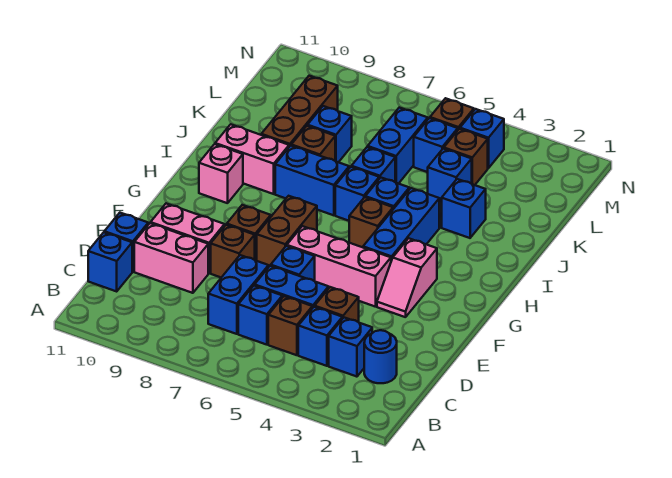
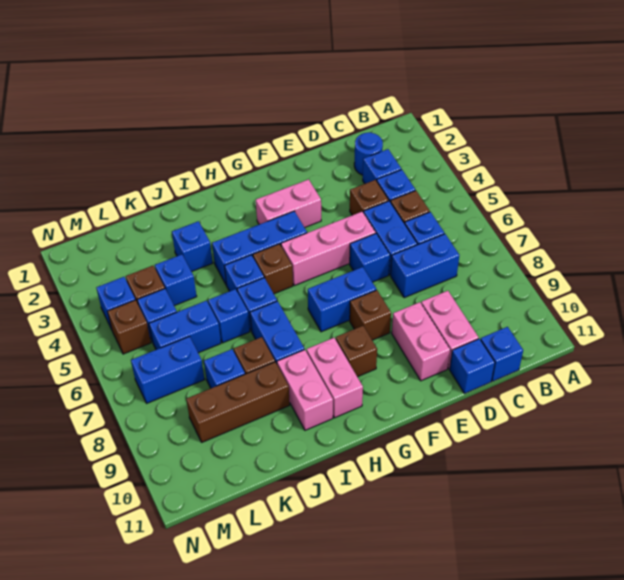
brown brick E8 level 1 -> brown brick G9 level 1
pink slope F3:G3 level 1 top G -> pink brick F3:G3 level 1
pink brick F4:F6 level 1 -> pink brick E5:G5 level 1
brown brick F7:G7 level 1 -> blue brick F7:G7 level 1
pink brick H10 level 1 -> pink brick H9:H10 level 1
none -> blue brick L7:M7 level 1

